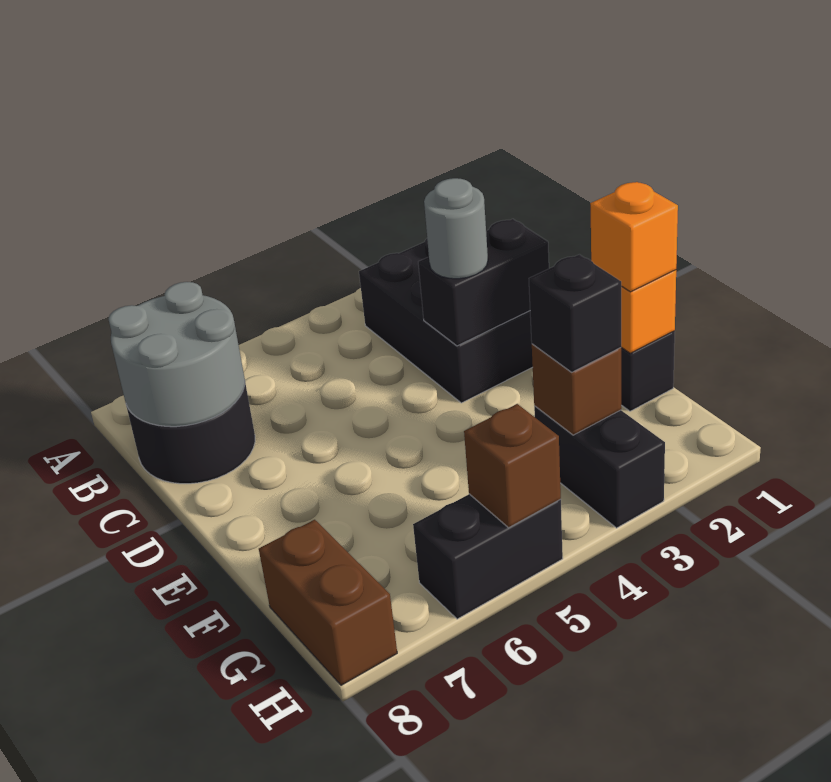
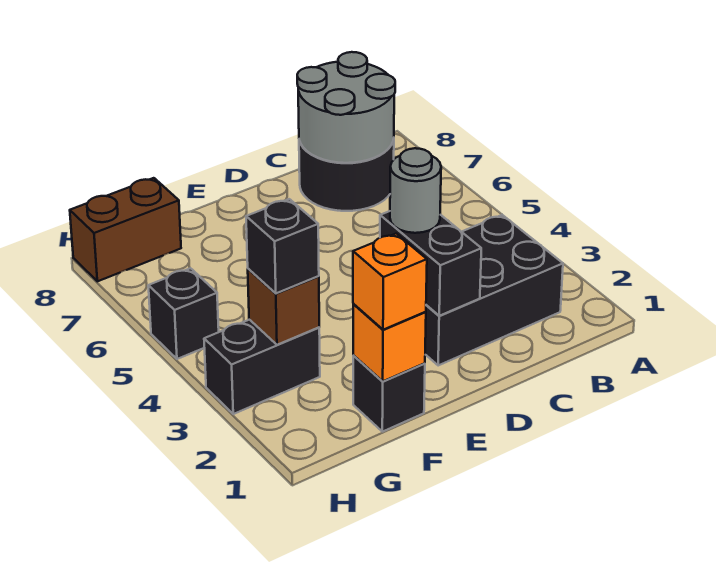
black brick H5:H6 level 1 -> black brick H5 level 1
brown brick H5 level 2 -> none

